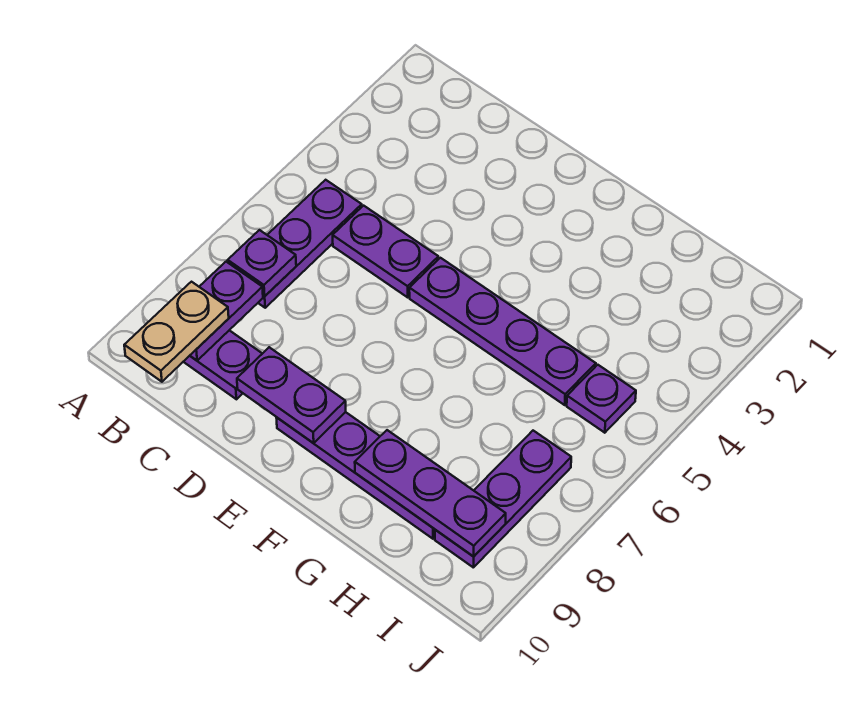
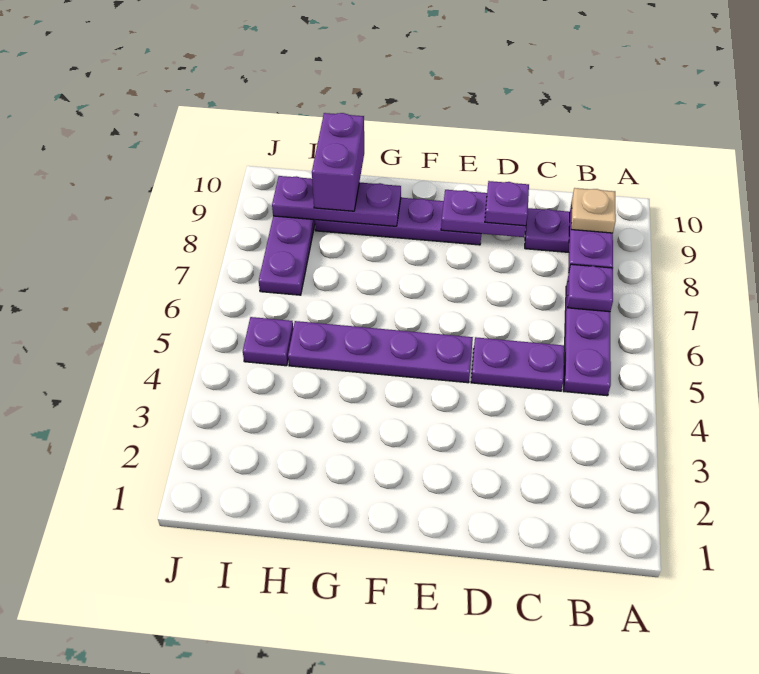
tan plate B9:B10 level 3 -> tan plate B9 level 3
none -> purple plate D9 level 3
none -> purple brick H9:H10 level 3

